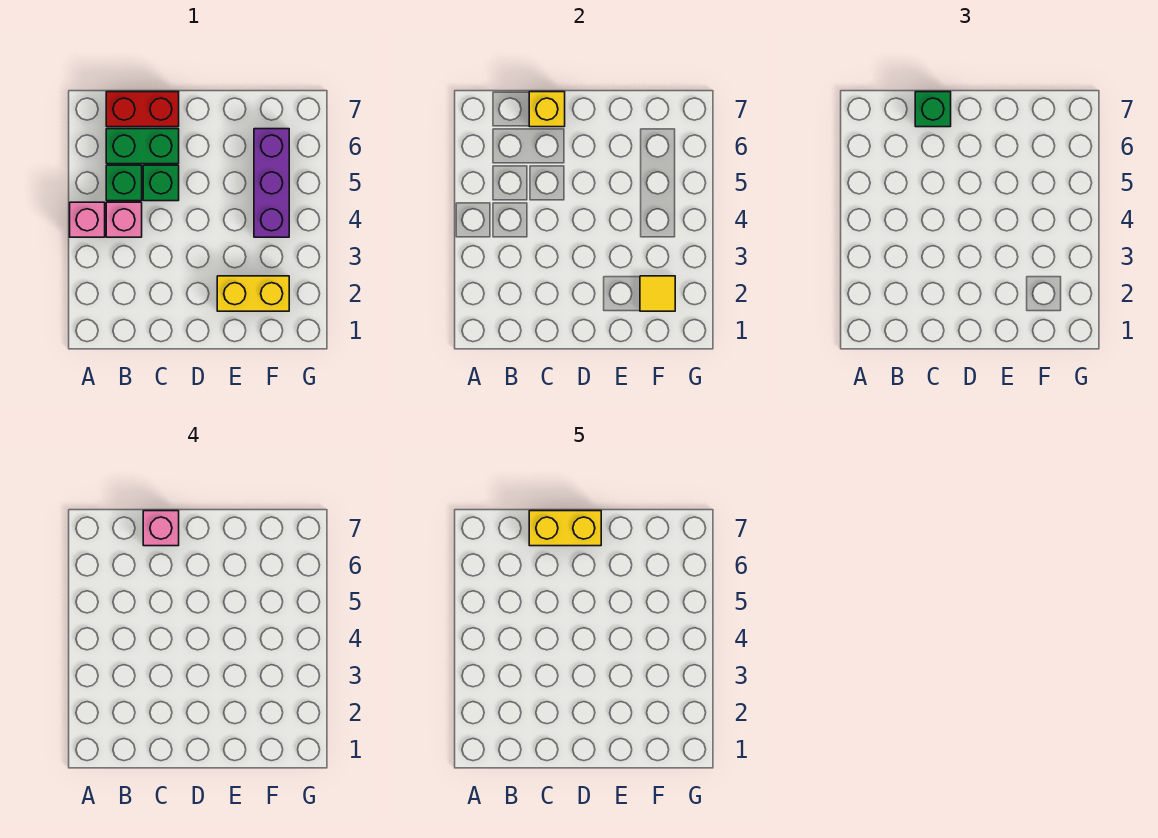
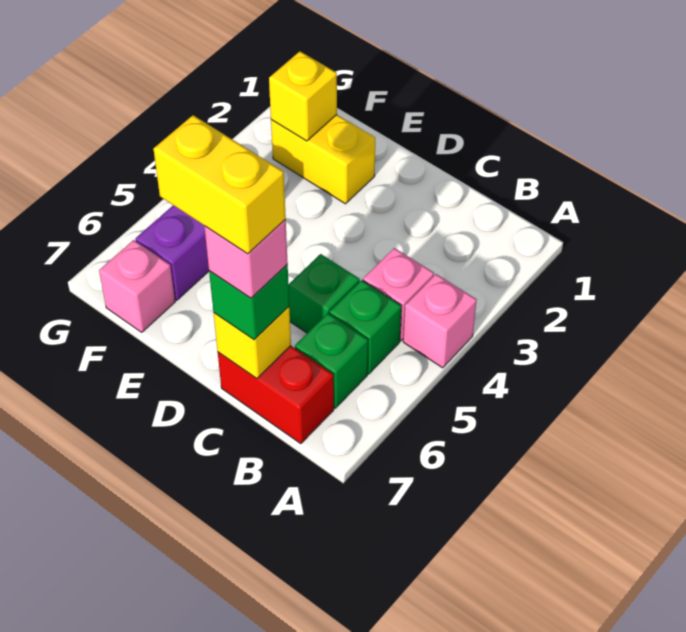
green brick B6:C6 level 1 -> green brick B6 level 1
yellow tile F2 level 2 -> yellow brick F2 level 2
none -> pink brick F7 level 1

